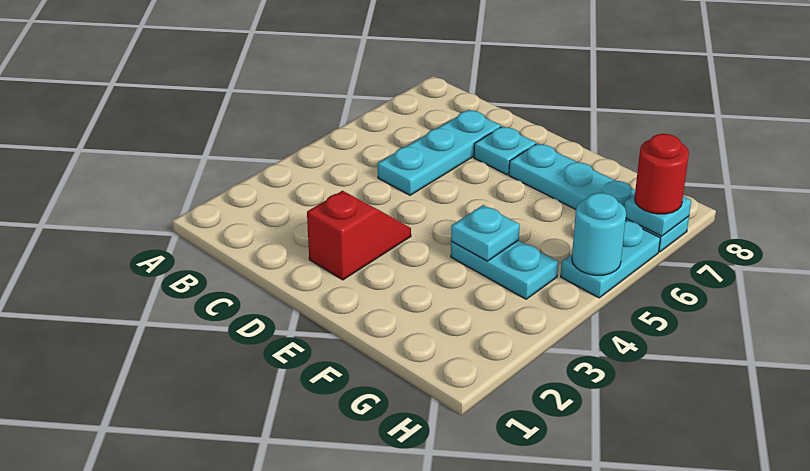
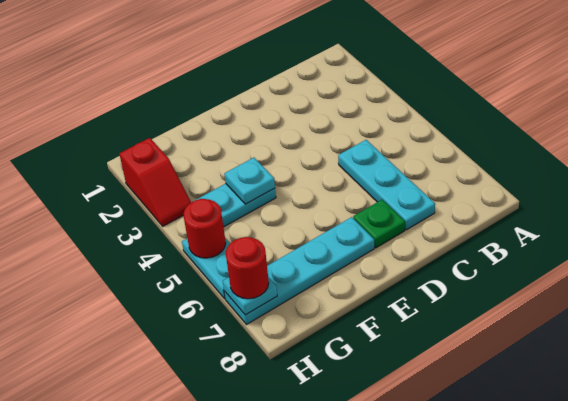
red slope D2:D3 level 1 top 2 -> red slope H2:H3 level 1 top 2
cyan plate D7 level 1 -> green plate D7 level 1
cyan round brick H5 level 2 -> red round brick H5 level 2

